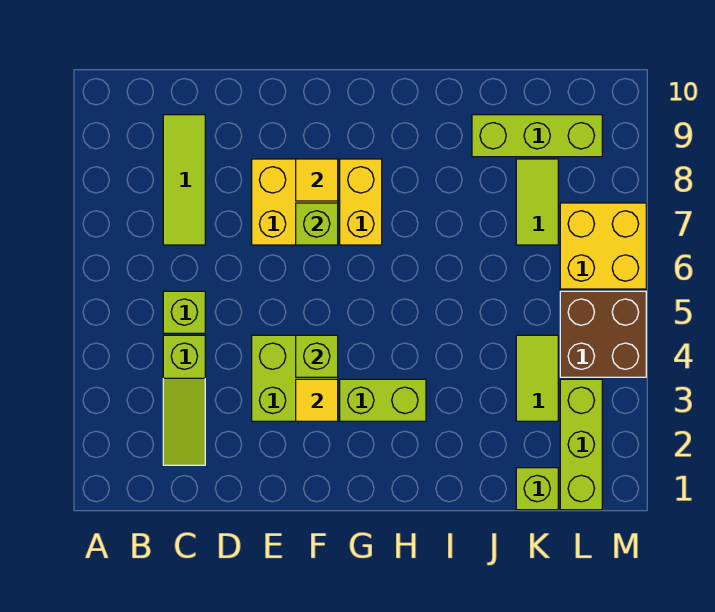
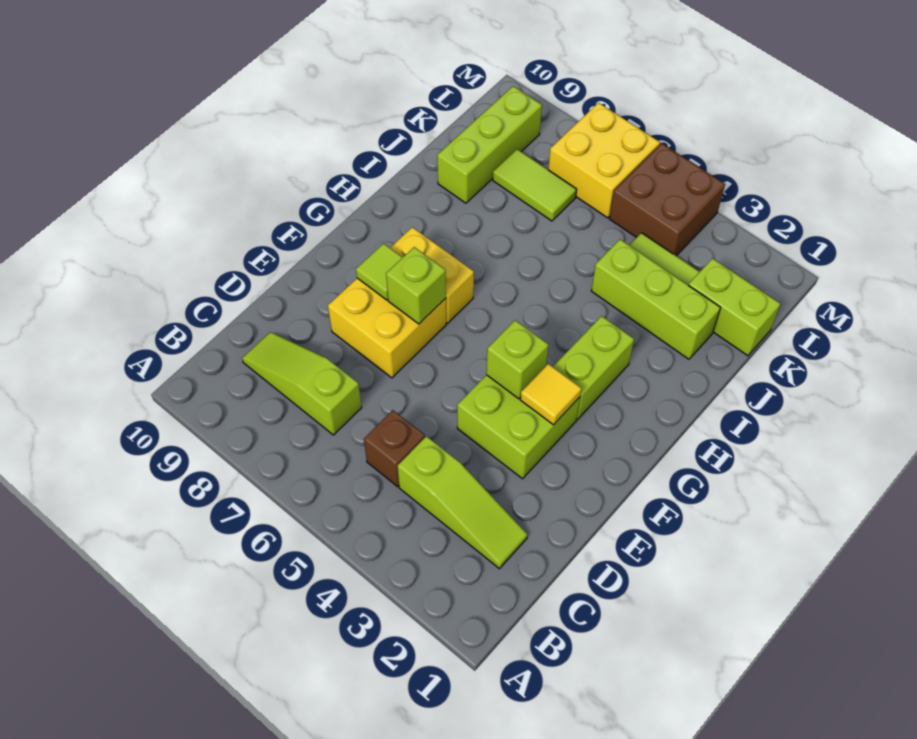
lime brick C5 level 1 -> brown brick C5 level 1
lime tile C7:C9 level 1 -> lime slope C7:C9 level 1 top 7
yellow tile F8 level 2 -> lime tile F8 level 2
lime brick K1 level 1 -> lime brick K1:K2 level 1
lime brick L1:L3 level 1 -> lime brick J2:J4 level 1

